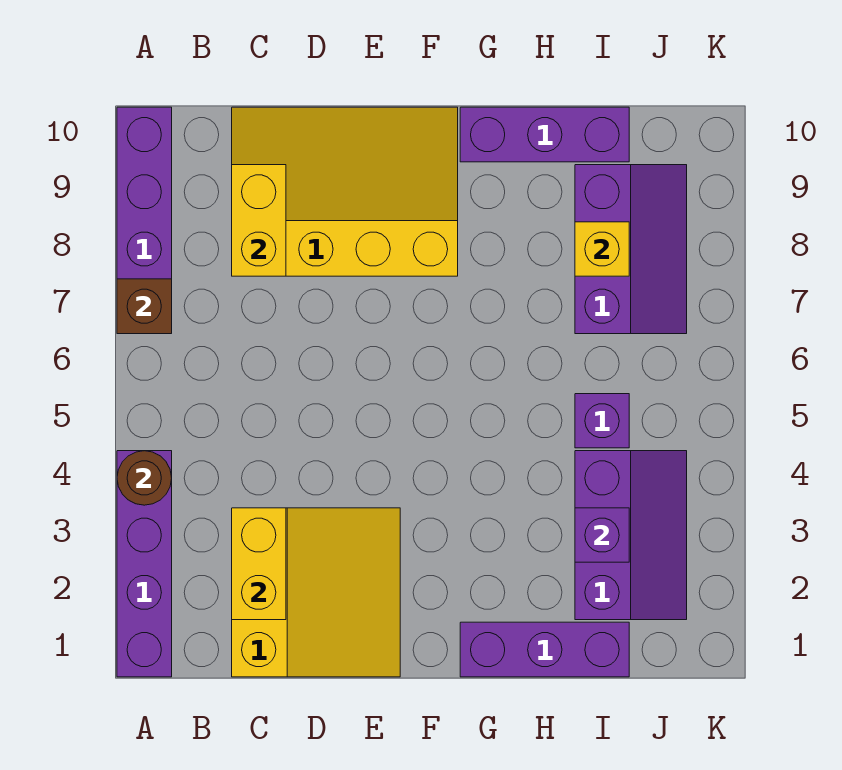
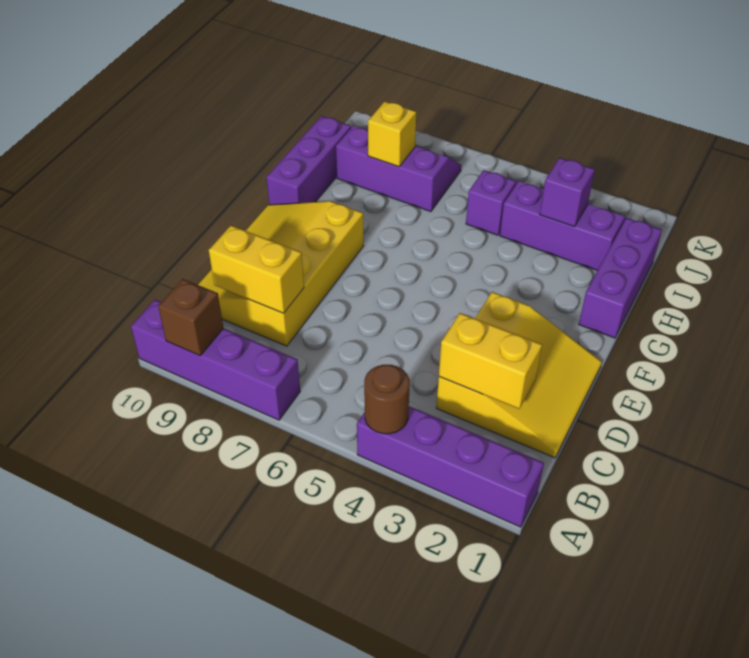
brown brick A7 level 2 -> brown brick A9 level 2
yellow slope C1:E3 level 1 top C -> yellow slope C1:E3 level 1 top 3

